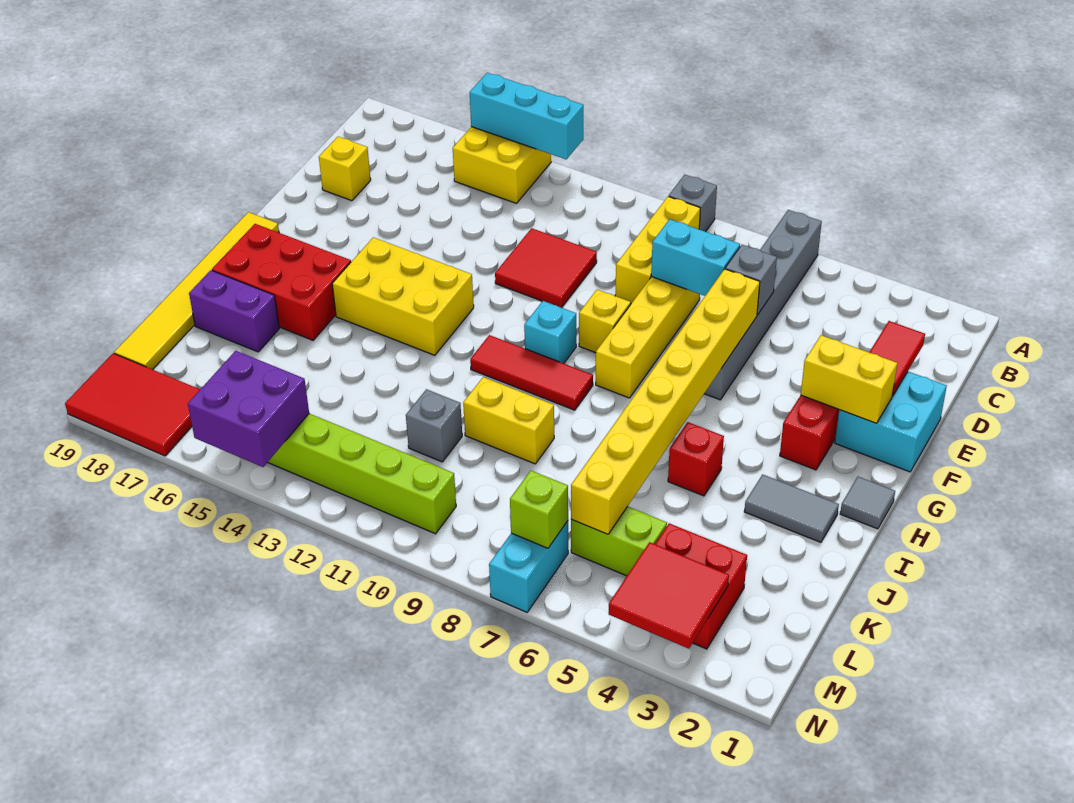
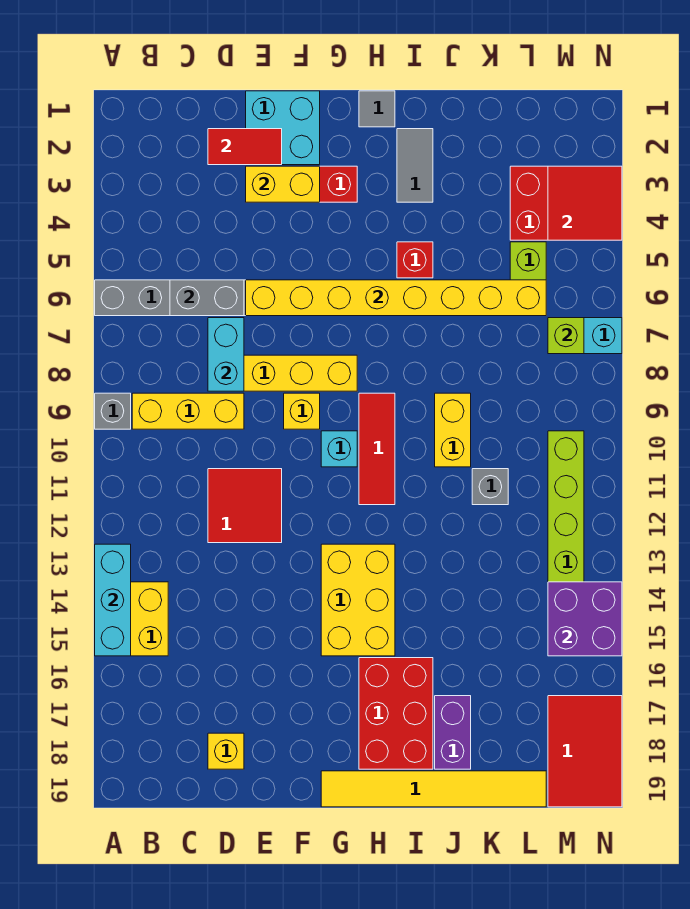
grey brick D6 level 2 -> grey brick C6:D6 level 2
yellow brick F2:F3 level 2 -> yellow brick E3:F3 level 2

